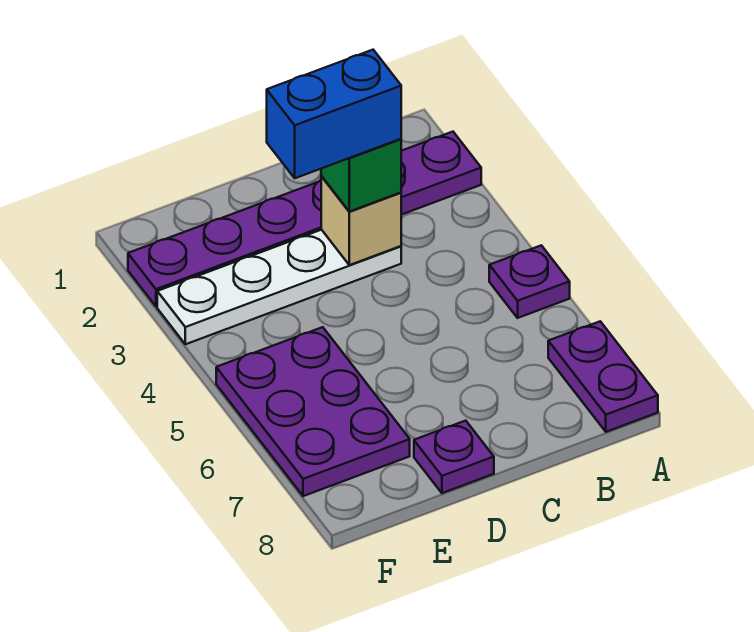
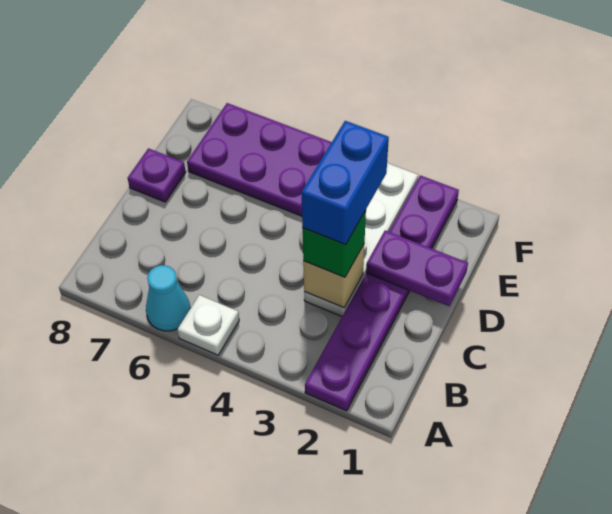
purple plate A5 level 1 -> white plate A5 level 1
none -> cyan cone A6 level 1
purple plate A7:A8 level 1 -> purple plate D1:D2 level 2

